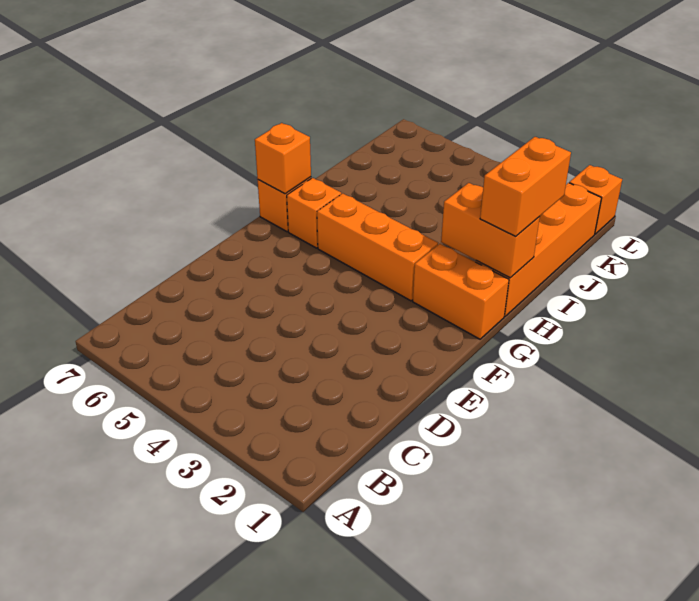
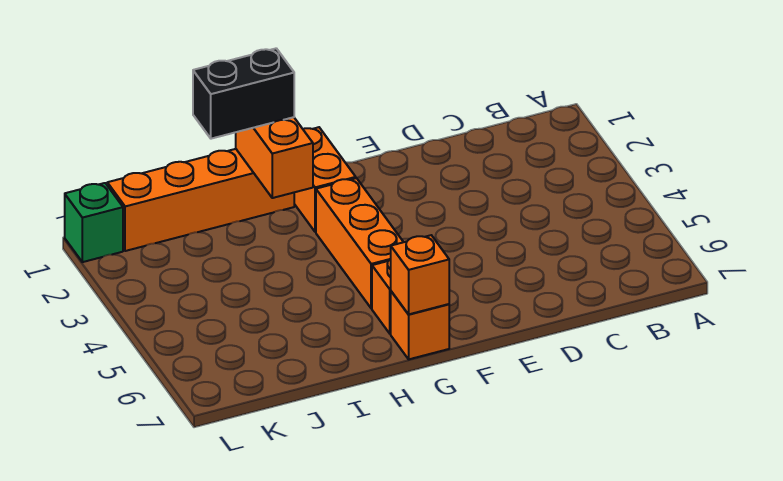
orange brick H1:I1 level 3 -> black brick H1:I1 level 3
orange brick L1 level 1 -> green brick L1 level 1

